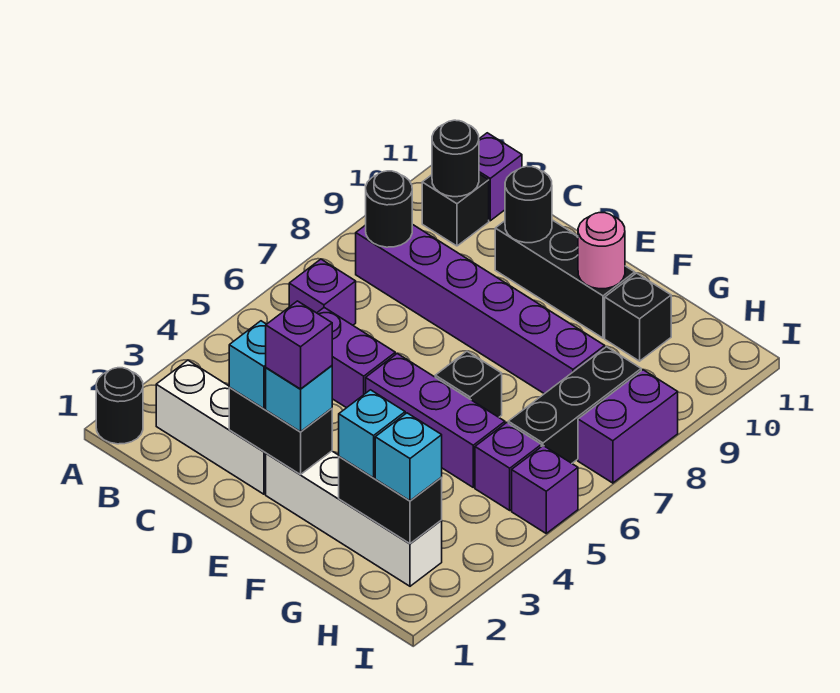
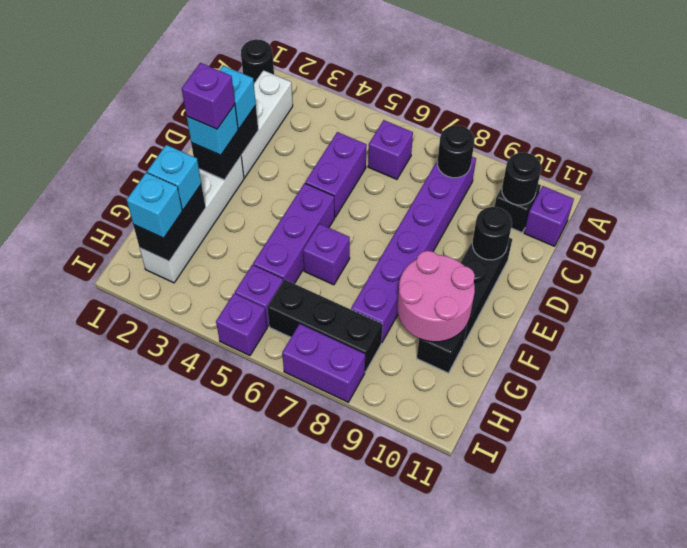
black brick F6 level 1 -> purple brick F6 level 1
pink round brick F10 level 2 -> pink round brick F9:G10 level 2

